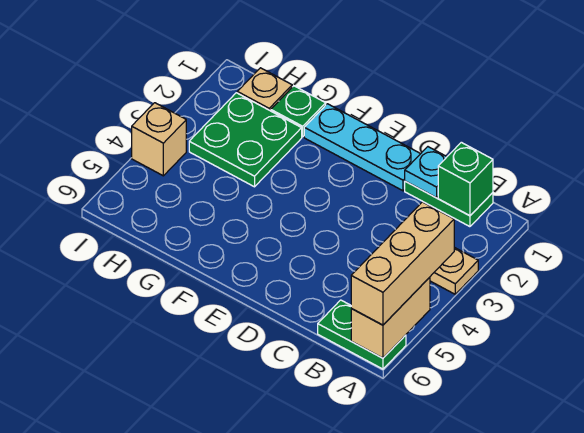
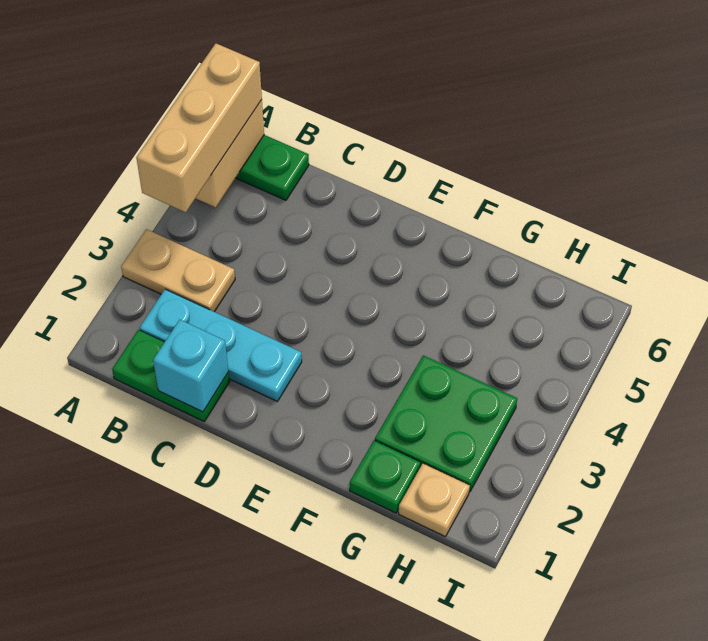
green brick B1 level 2 -> none
cyan plate C1 level 2 -> cyan brick C1 level 2
cyan plate D1:F1 level 1 -> cyan plate B2:D2 level 1
tan brick I4 level 1 -> none

